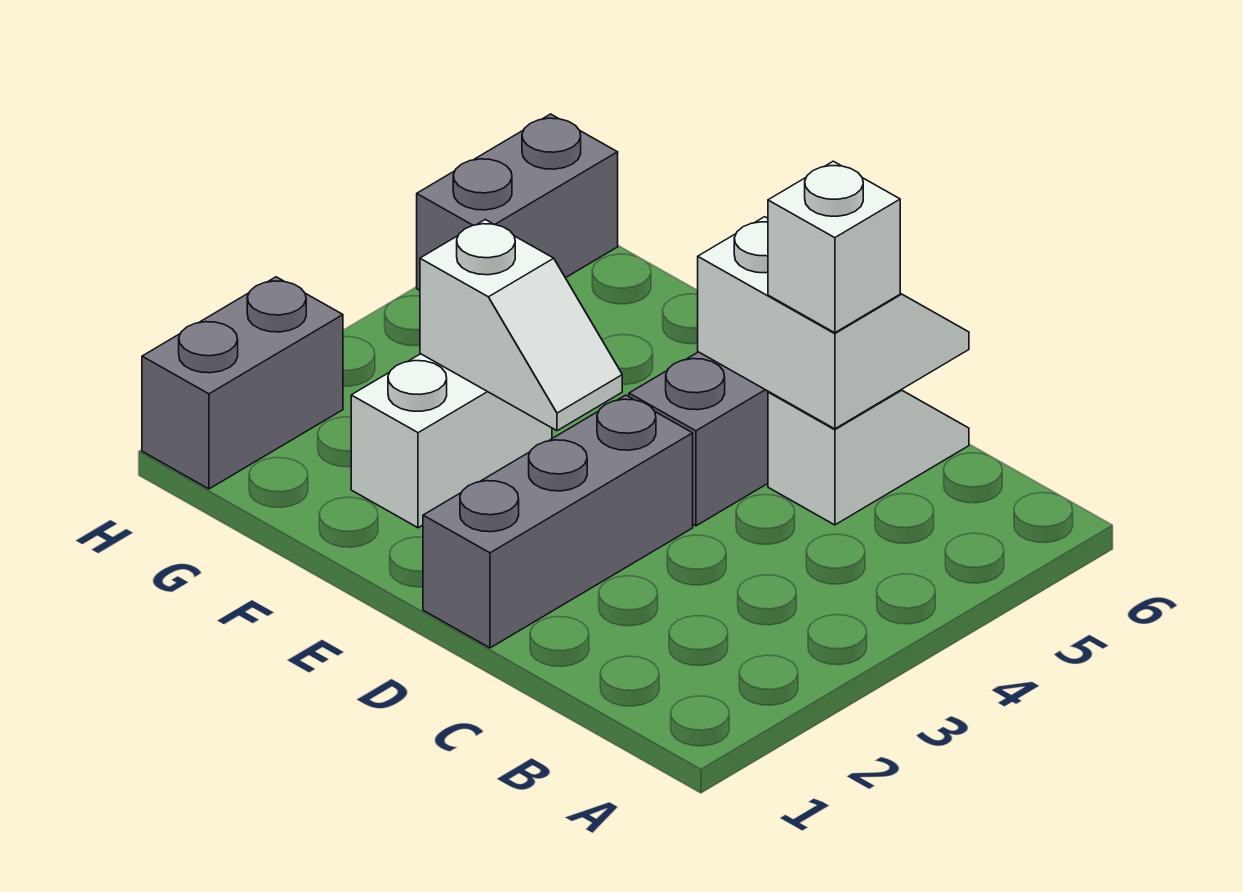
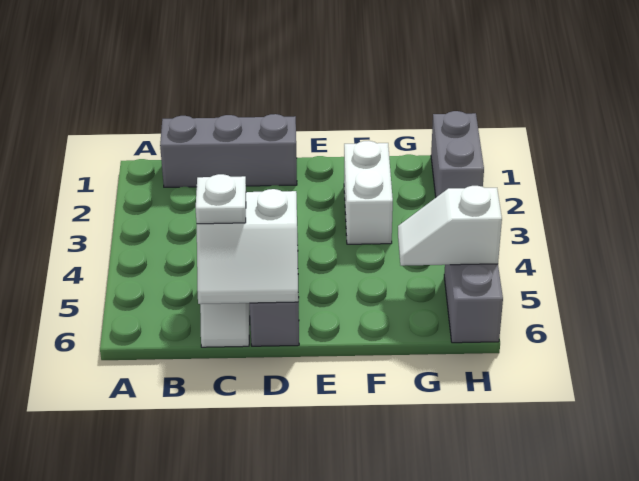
white brick C5 level 3 -> white plate C5 level 3
grey brick D1:D3 level 1 -> grey brick B1:D1 level 1
white slope E3:F3 level 2 top F -> white slope G5:H5 level 2 top H

